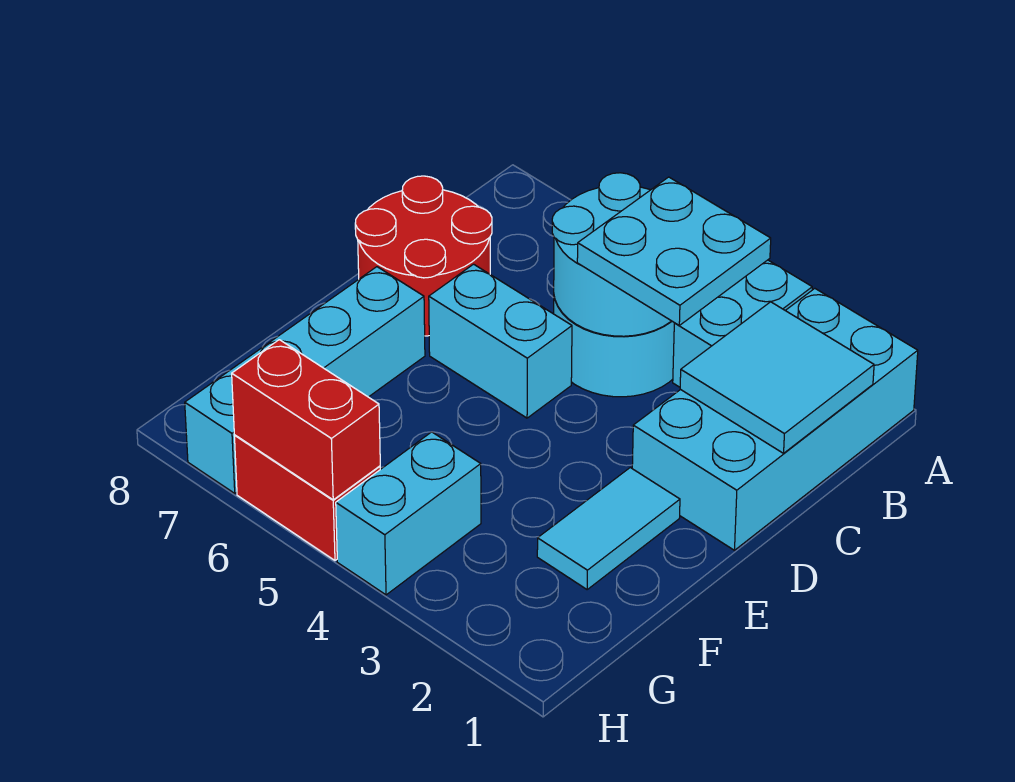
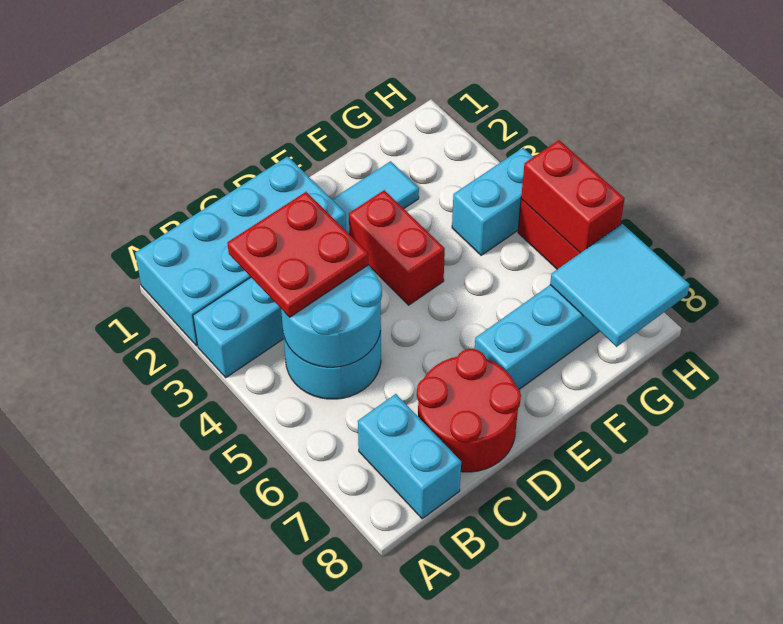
cyan tile B1:C2 level 2 -> cyan tile G7:H8 level 2
cyan plate B3:C4 level 3 -> red plate B3:C4 level 3
cyan brick D5:D6 level 1 -> cyan brick B7:B8 level 1
none -> red brick E3:E4 level 1

